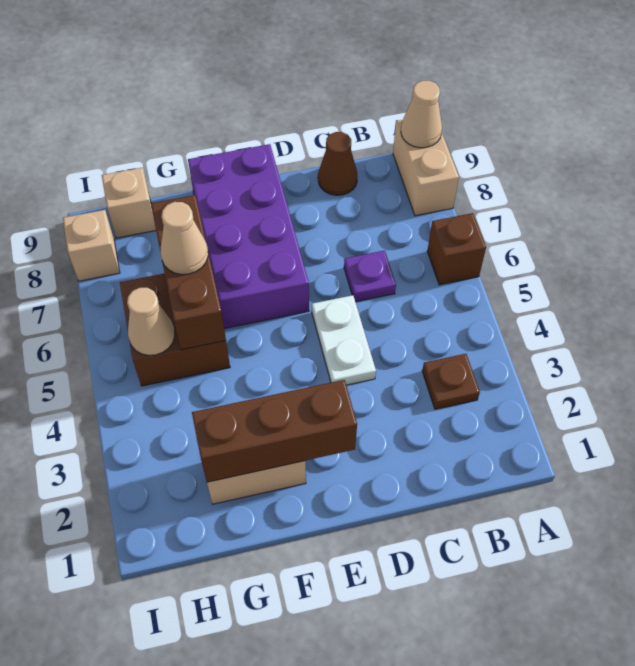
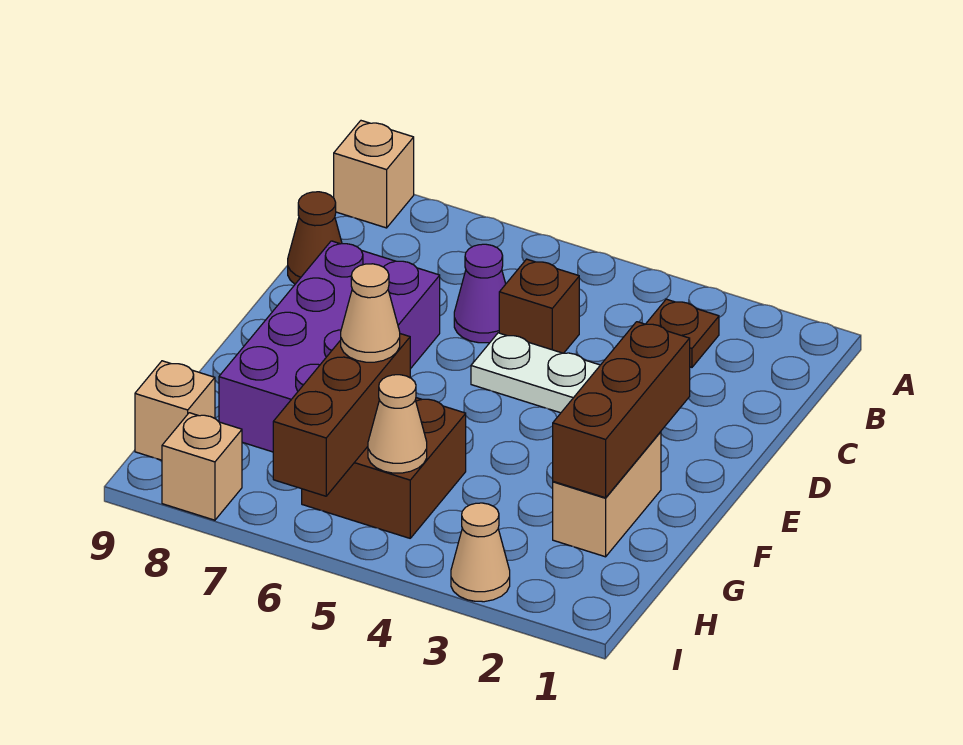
brown brick A6 level 1 -> brown brick C5 level 1
tan brick A8:A9 level 1 -> tan brick A9 level 1
tan cone A9 level 2 -> tan cone I3 level 1
purple plate C6 level 1 -> purple cone C6 level 1
purple brick E6:F9 level 1 -> purple brick D7:G8 level 1
brown brick G5:G7 level 2 -> brown brick G6:I6 level 2

